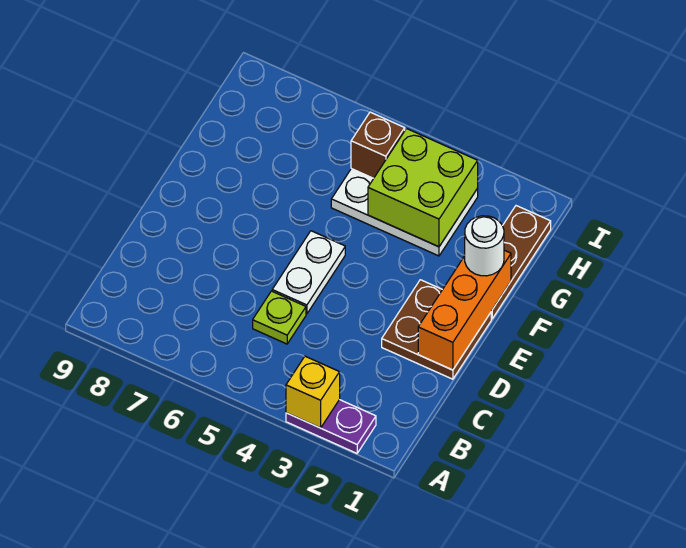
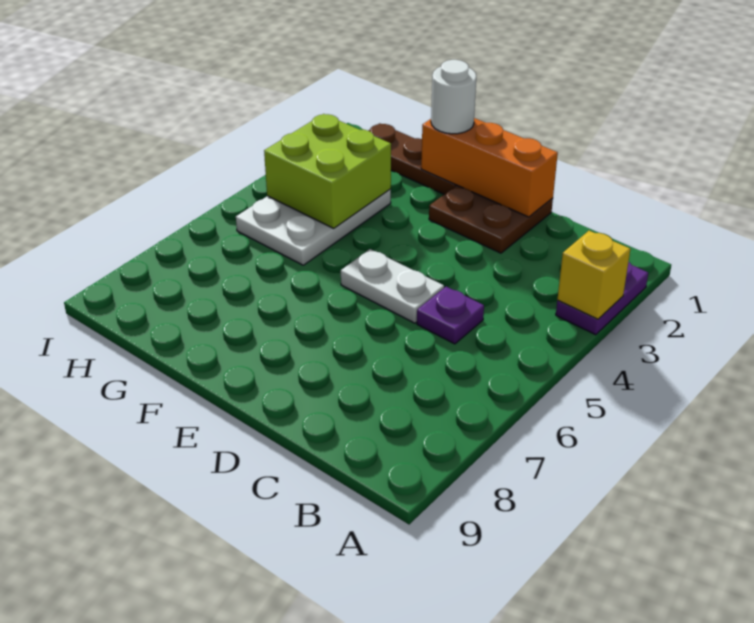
lime plate C5 level 1 -> purple plate C5 level 1
brown brick H5 level 2 -> none

